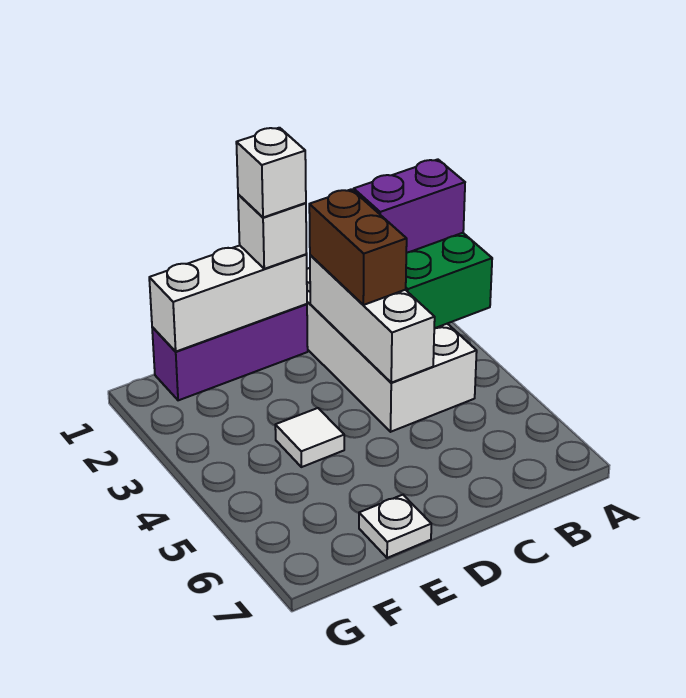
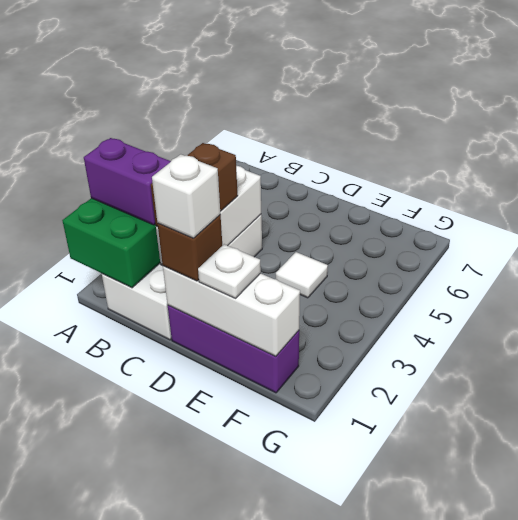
white brick D1 level 3 -> brown brick D1 level 3
white plate E7 level 1 -> white plate E1 level 3

